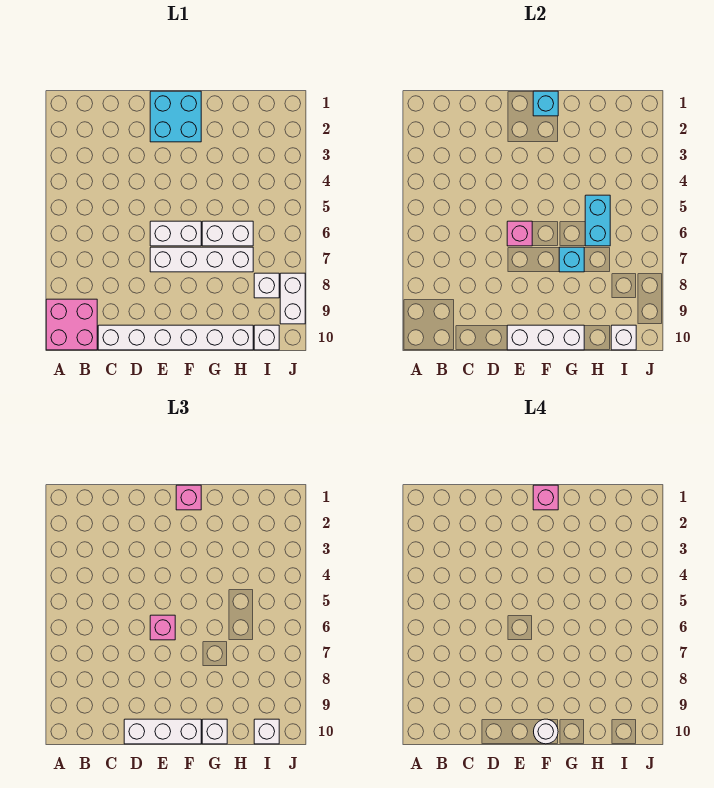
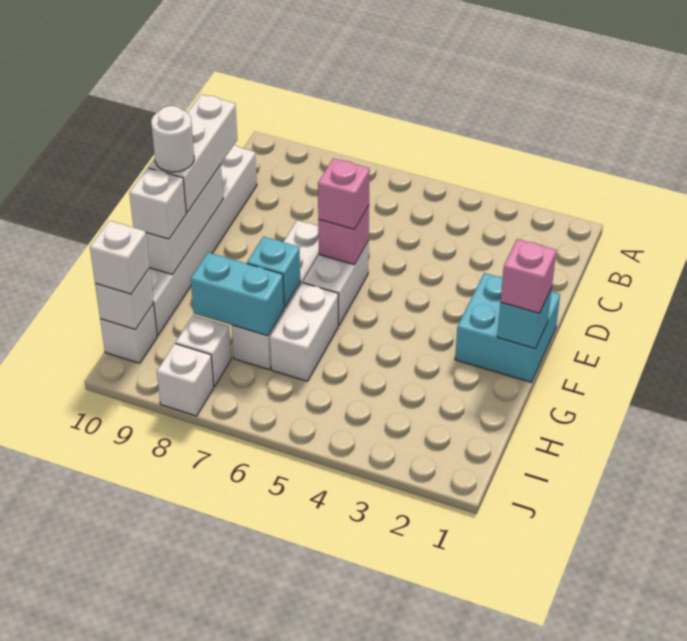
pink brick A9:B10 level 1 -> none
pink brick F1 level 4 -> none
cyan brick H5:H6 level 2 -> cyan brick H7:H8 level 2
white brick J8:J9 level 1 -> white brick J8 level 1

